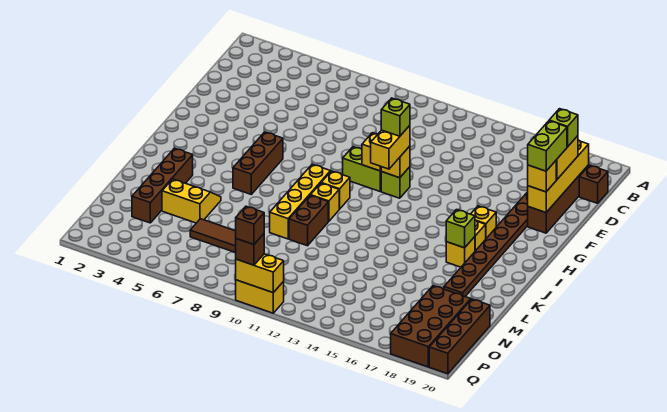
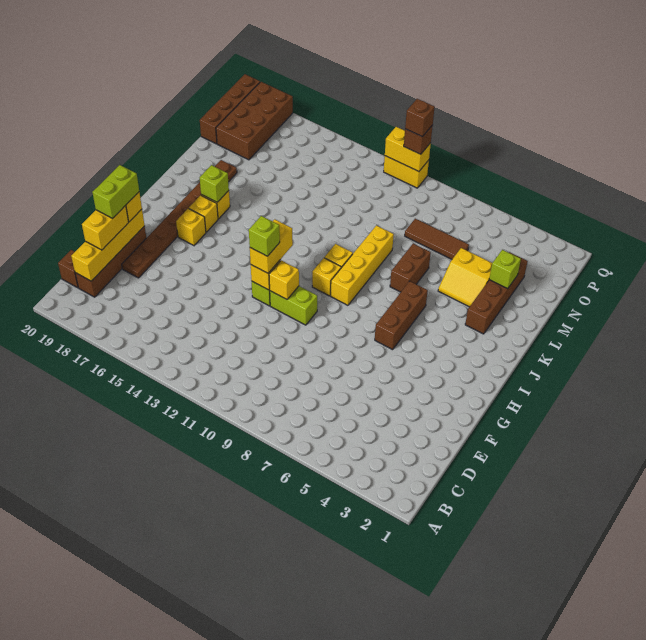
lime brick D19 level 4 -> lime brick M3 level 2
brown brick K10:L10 level 1 -> brown brick K7:L7 level 1

